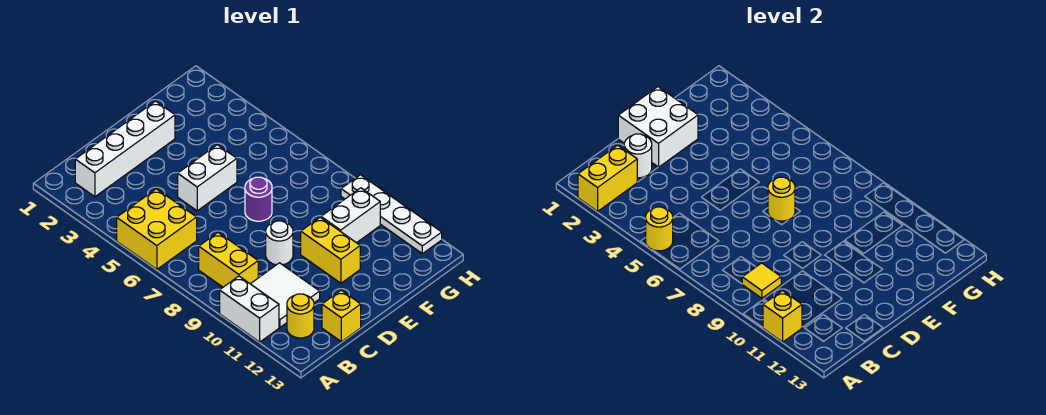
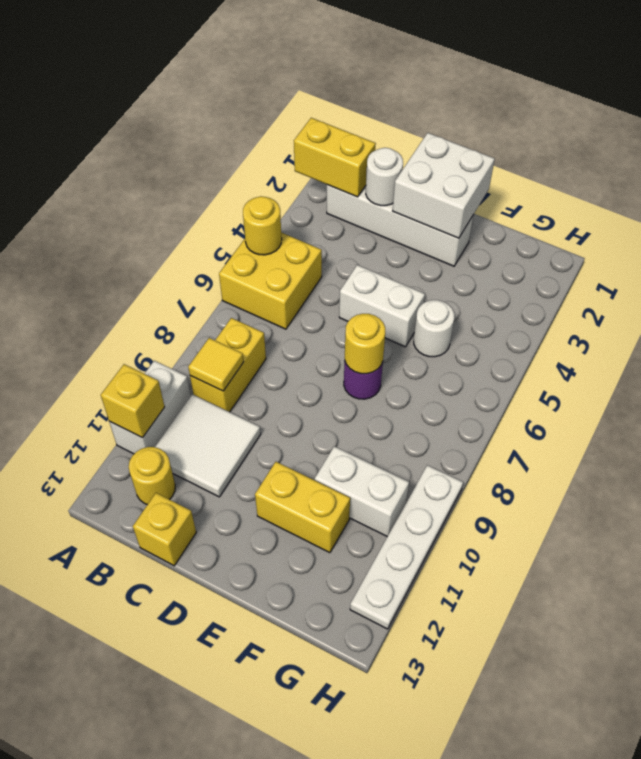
white round brick D9 level 1 -> white round brick F5 level 1
yellow brick E10:E11 level 1 -> yellow brick E11:F11 level 1

